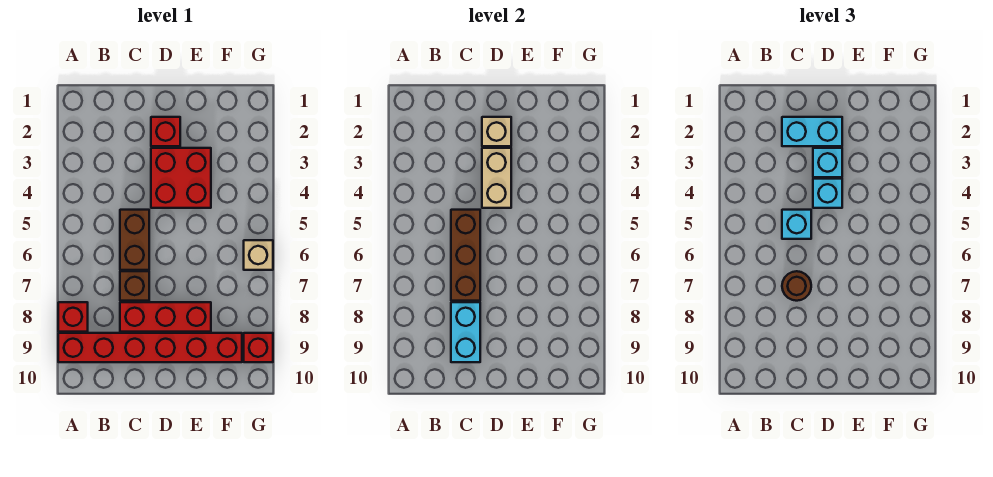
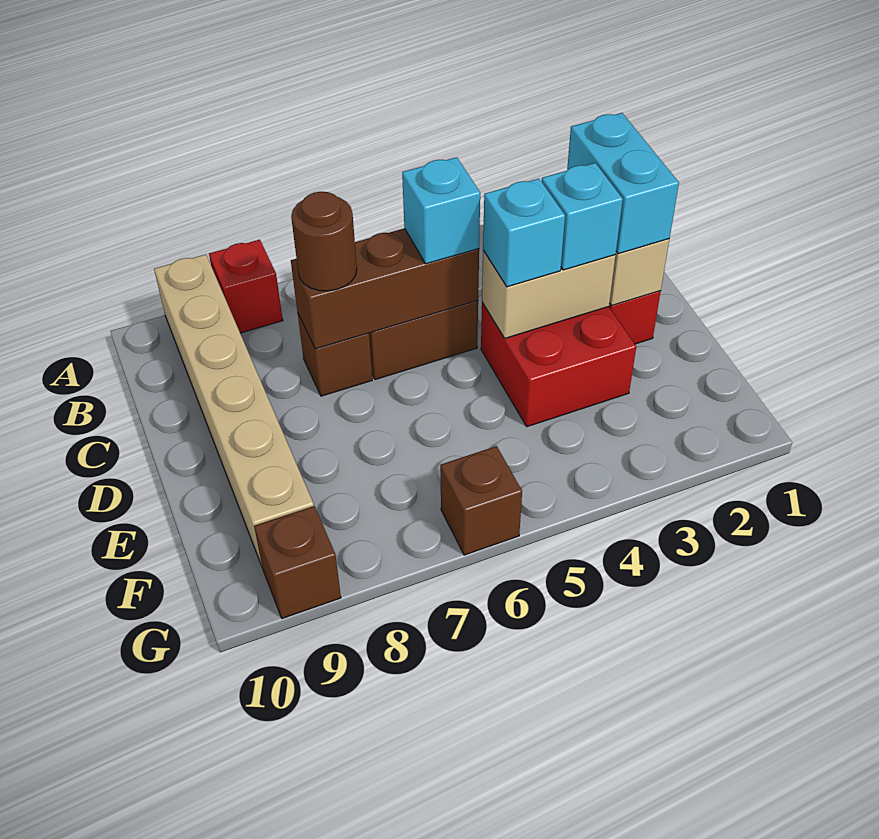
red brick A9:F9 level 1 -> tan brick A9:F9 level 1
red brick C8:E8 level 1 -> none
cyan brick C8:C9 level 2 -> none
tan brick G6 level 1 -> brown brick G6 level 1
red brick G9 level 1 -> brown brick G9 level 1

